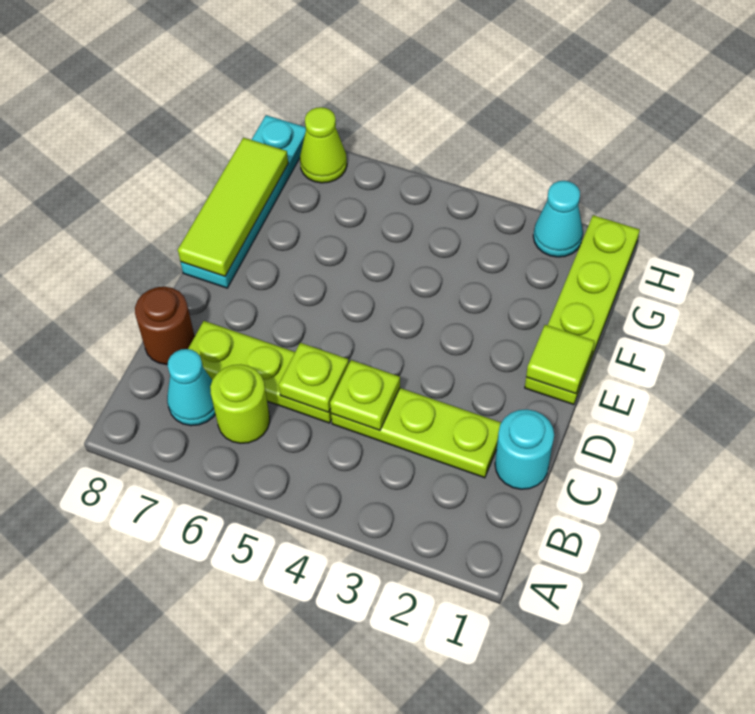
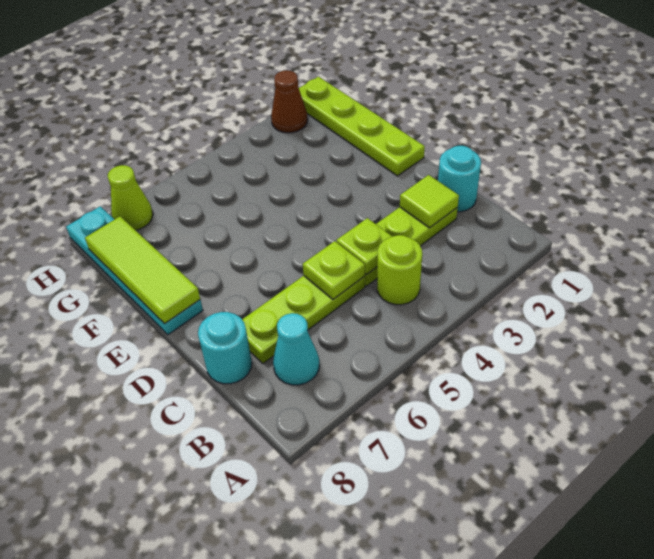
lime round brick B6 level 1 -> lime round brick B4 level 1
brown round brick C8 level 1 -> cyan round brick C8 level 1
lime tile E1 level 2 -> lime tile C2 level 2
cyan cone H2 level 1 -> brown cone H2 level 1

